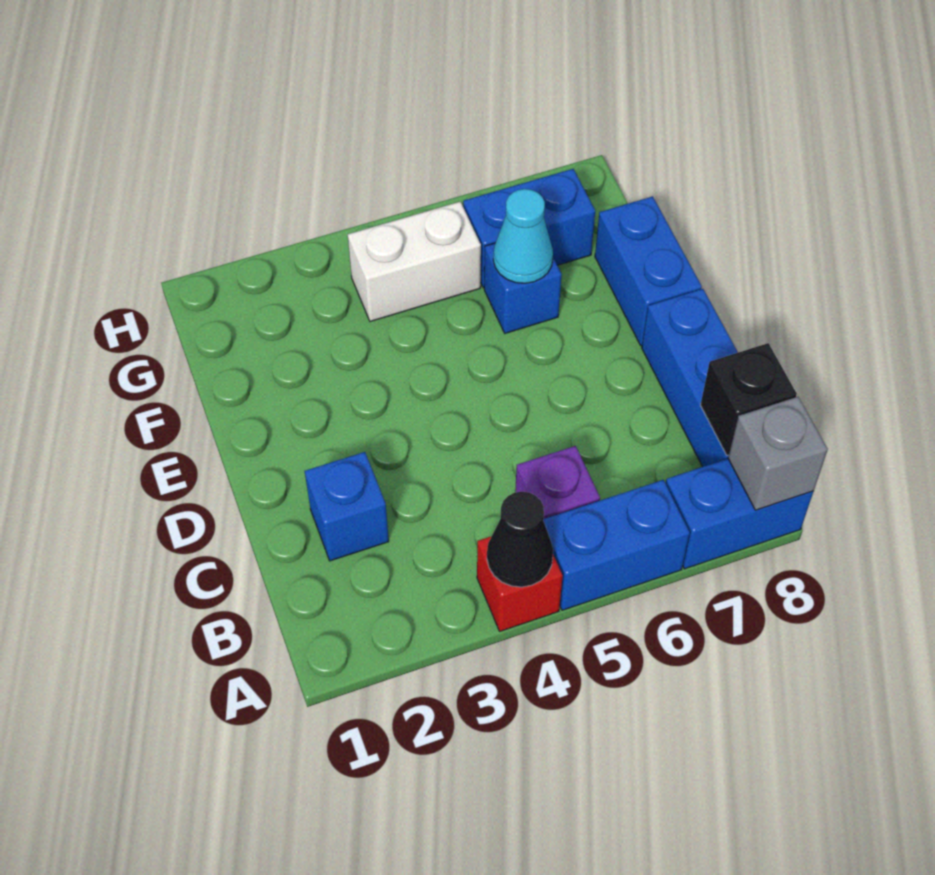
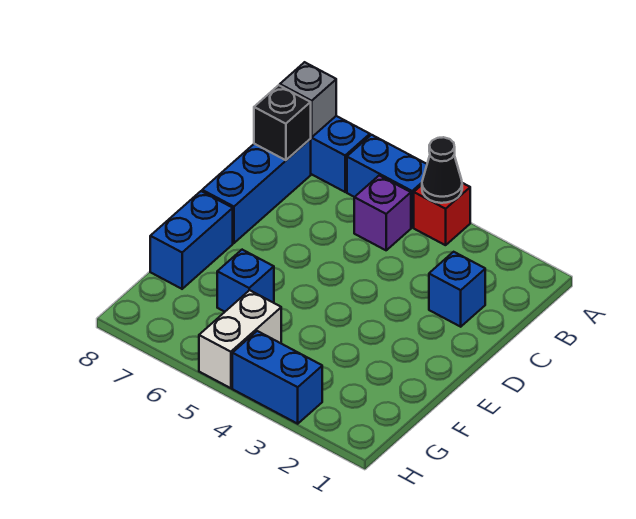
cyan cone F6 level 2 -> none
white brick G4:G5 level 1 -> white brick G5:H5 level 1
blue brick G6:G7 level 1 -> blue brick H3:H4 level 1

